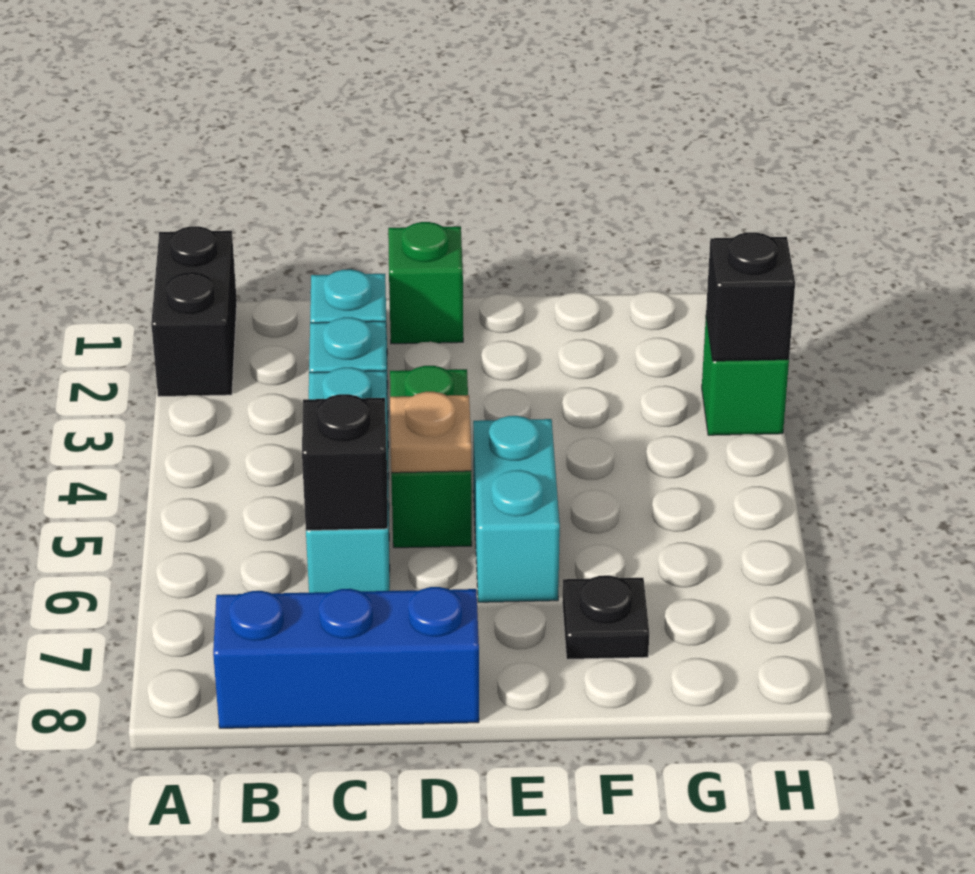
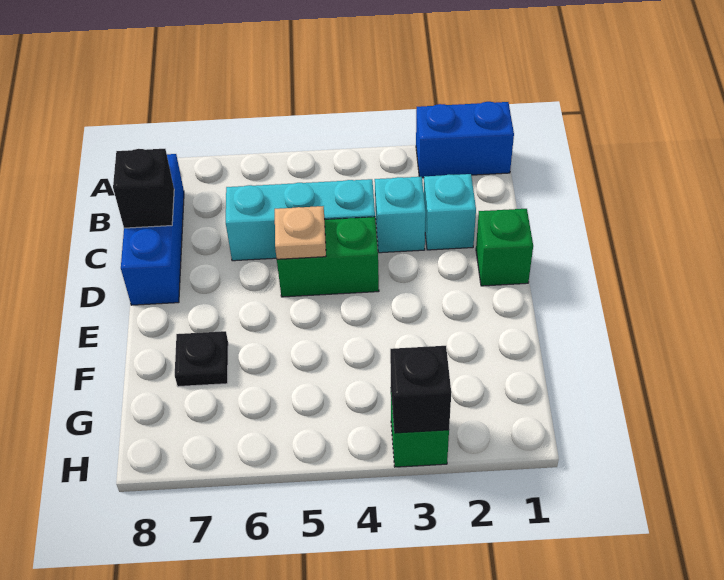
black brick A1:A2 level 1 -> blue brick A1:A2 level 1
black brick C6 level 2 -> black brick C8 level 2
cyan brick E5:E6 level 1 -> none

